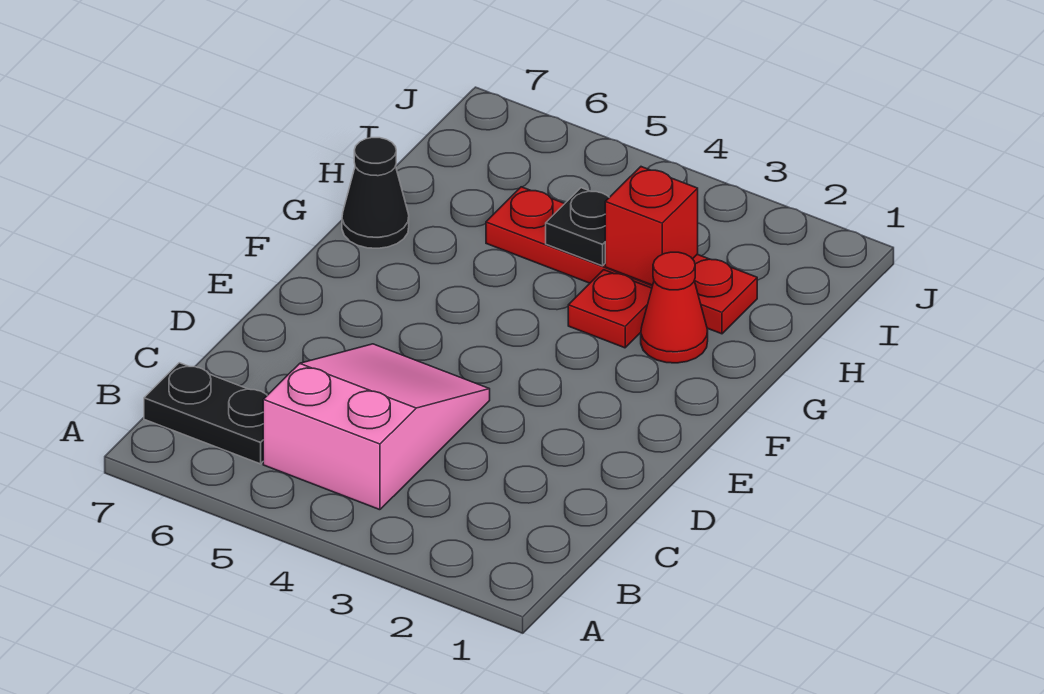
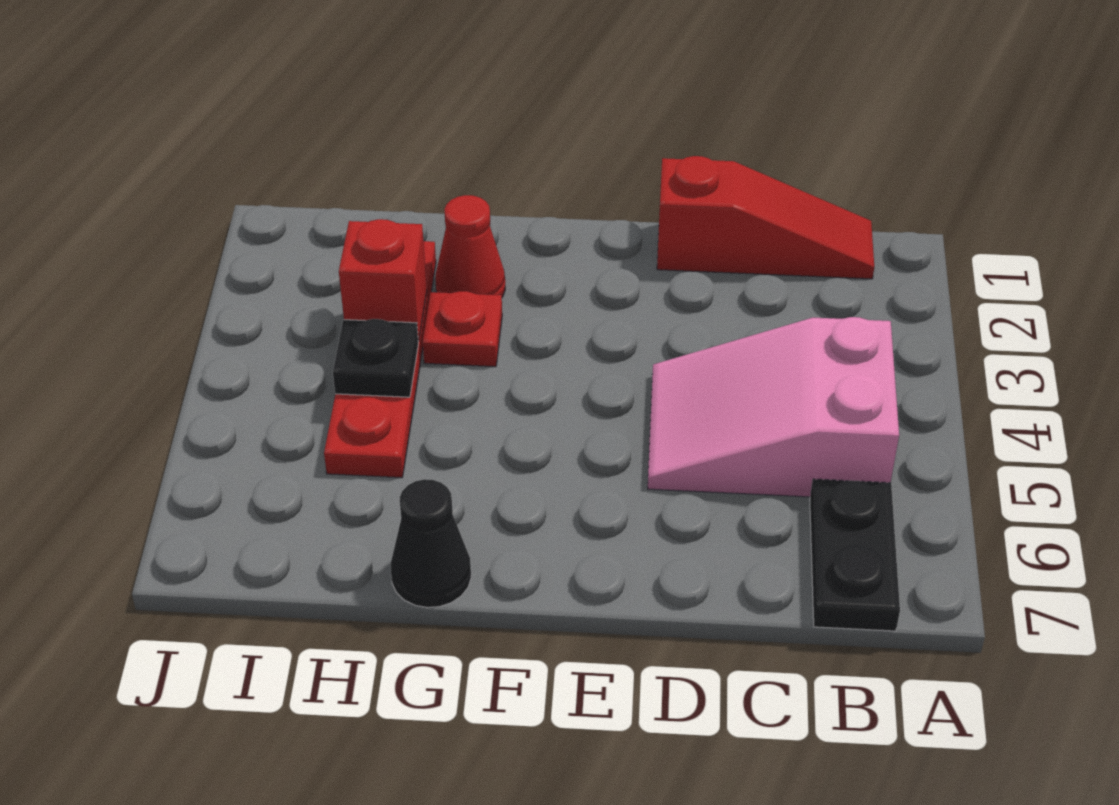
none -> red slope B1:D1 level 1 top D

